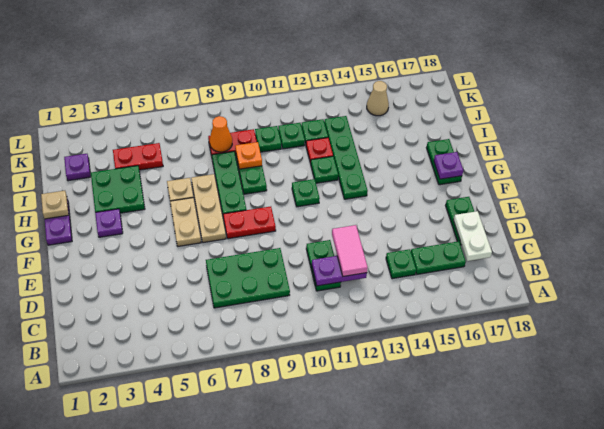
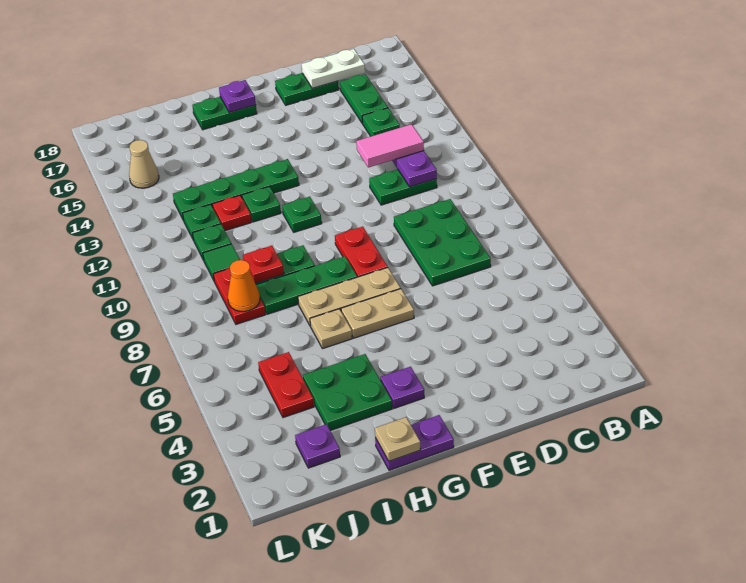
orange plate I9 level 2 -> red plate I9 level 2
green plate J10 level 1 -> green tile J10 level 1

